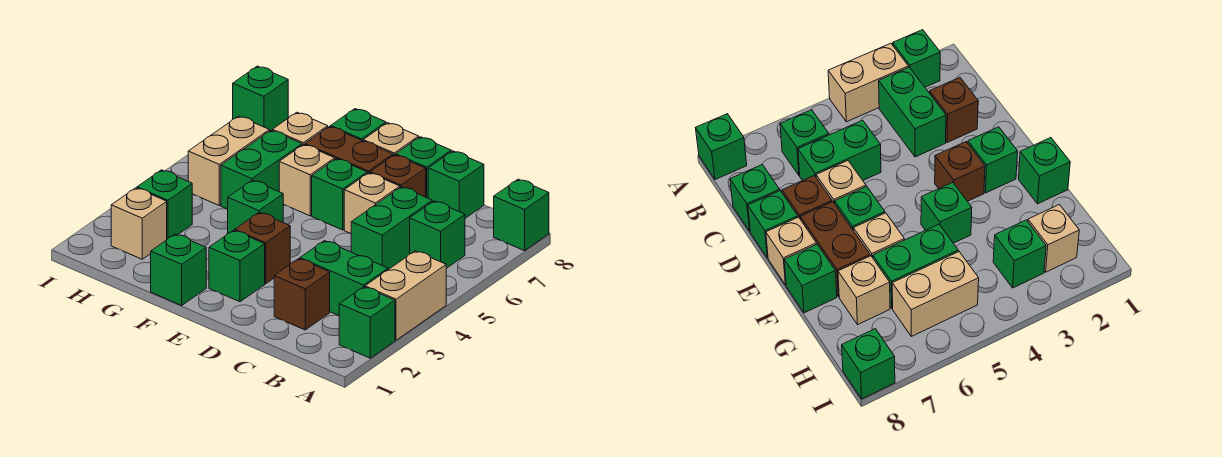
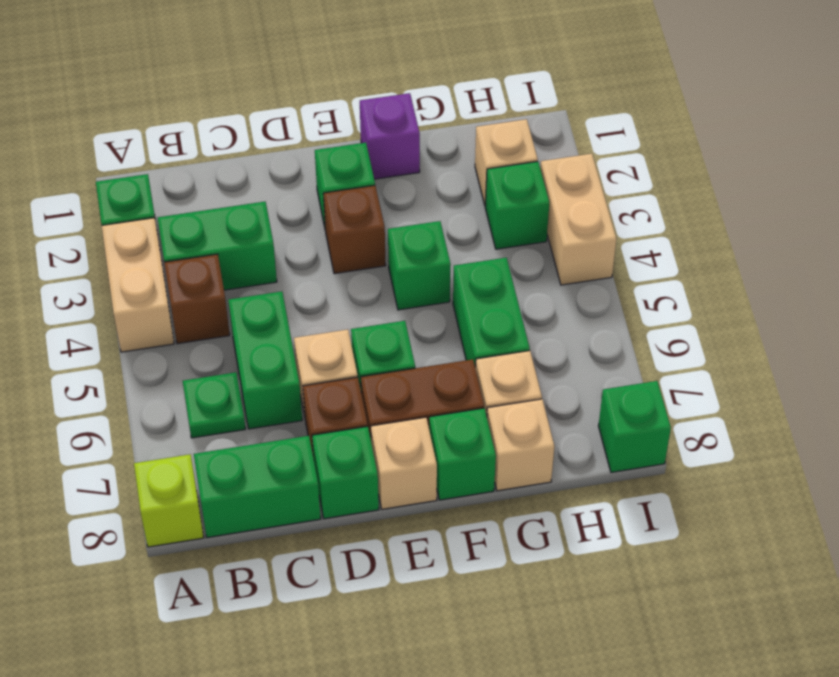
green brick A8 level 1 -> lime brick A8 level 1
green brick B6 level 1 -> green plate B6 level 1
brown brick C2 level 1 -> brown brick B4 level 1
green brick C8 level 1 -> green brick B8:C8 level 1
green brick F1 level 1 -> purple brick F1 level 1
tan brick F6 level 1 -> tan brick G8 level 1
tan brick H5:H6 level 1 -> tan brick I3:I4 level 1

